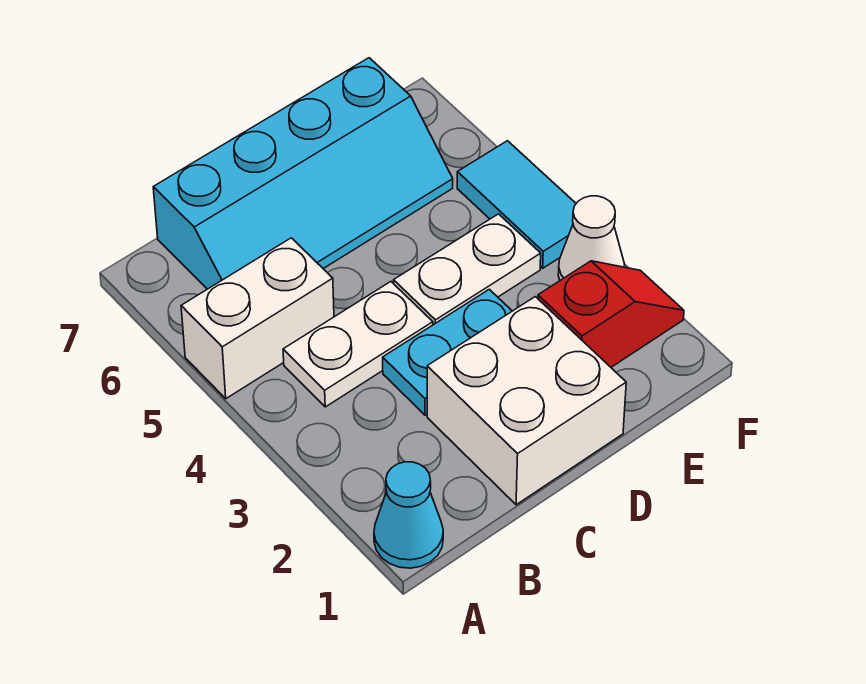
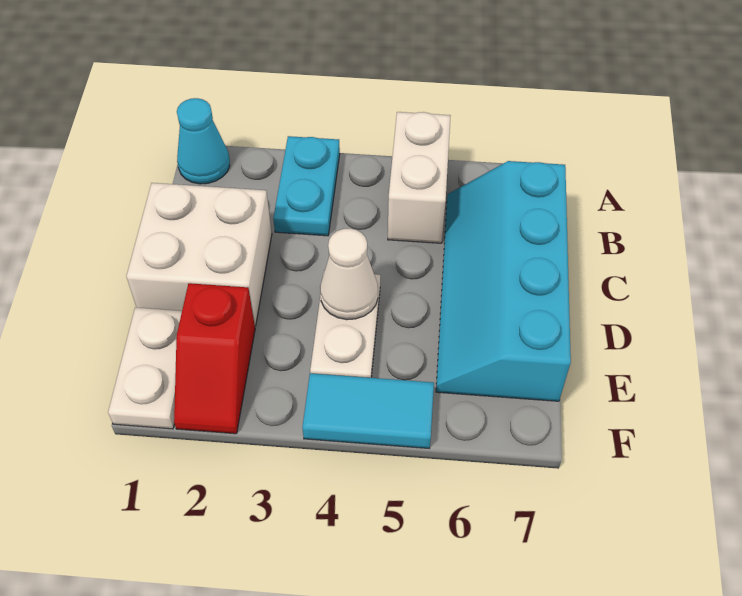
white plate B4:C4 level 1 -> white plate E1:F1 level 1
cyan plate C3:D3 level 1 -> cyan plate A3:B3 level 1
white cone F3 level 1 -> white cone D4 level 2

